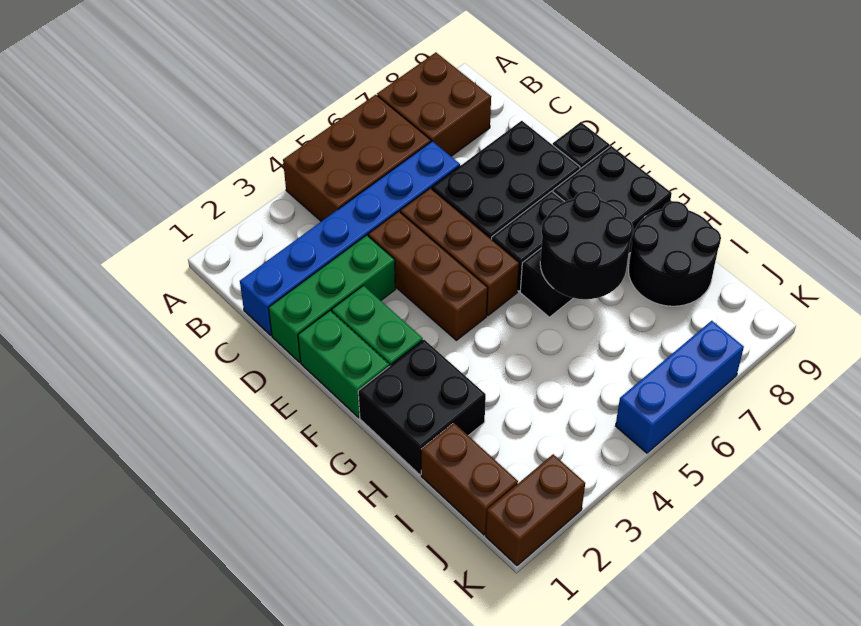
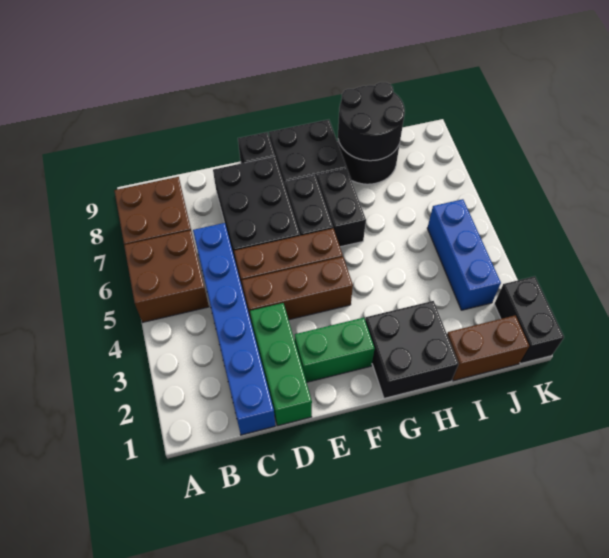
brown brick A4:B6 level 1 -> brown brick A5:B6 level 1
green brick E1:F1 level 1 -> none
black round brick G6:H7 level 2 -> black round brick H8:I9 level 2
brown brick K1:K2 level 1 -> black brick K1:K2 level 1
blue brick K5:K7 level 1 -> blue brick J3:J5 level 1

